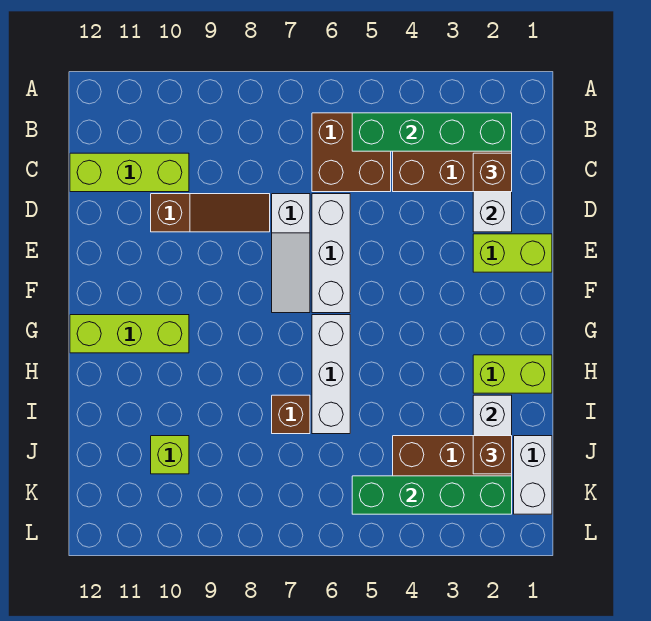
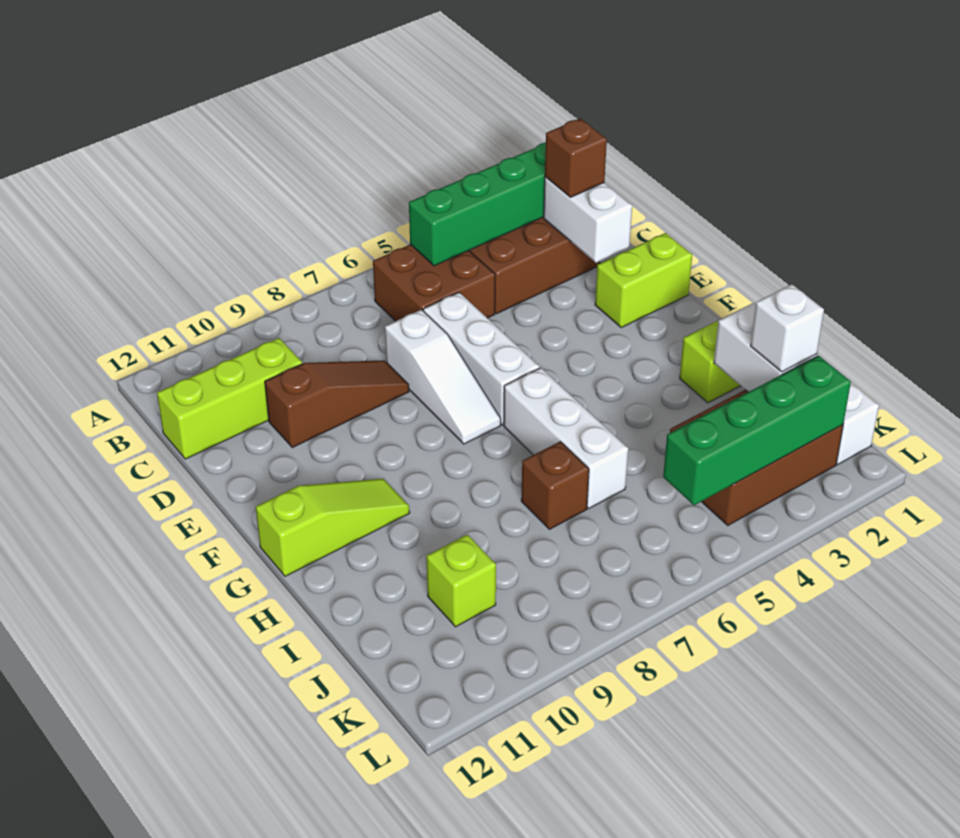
lime brick G10:G12 level 1 -> lime slope G10:G12 level 1 top 12
brown brick J2 level 3 -> white brick J2 level 3

